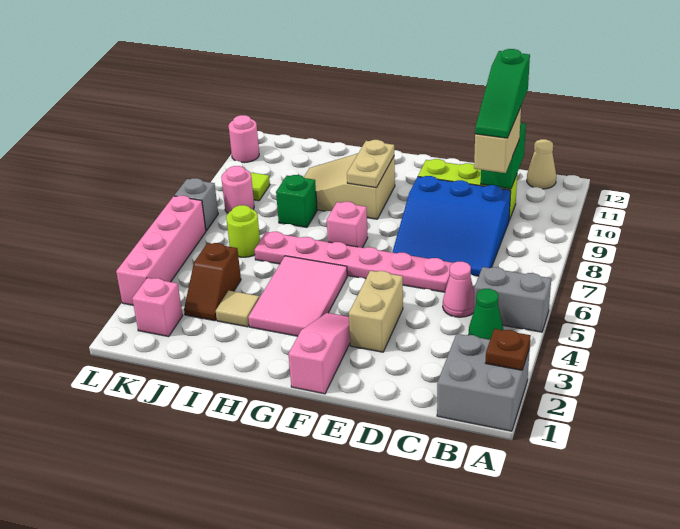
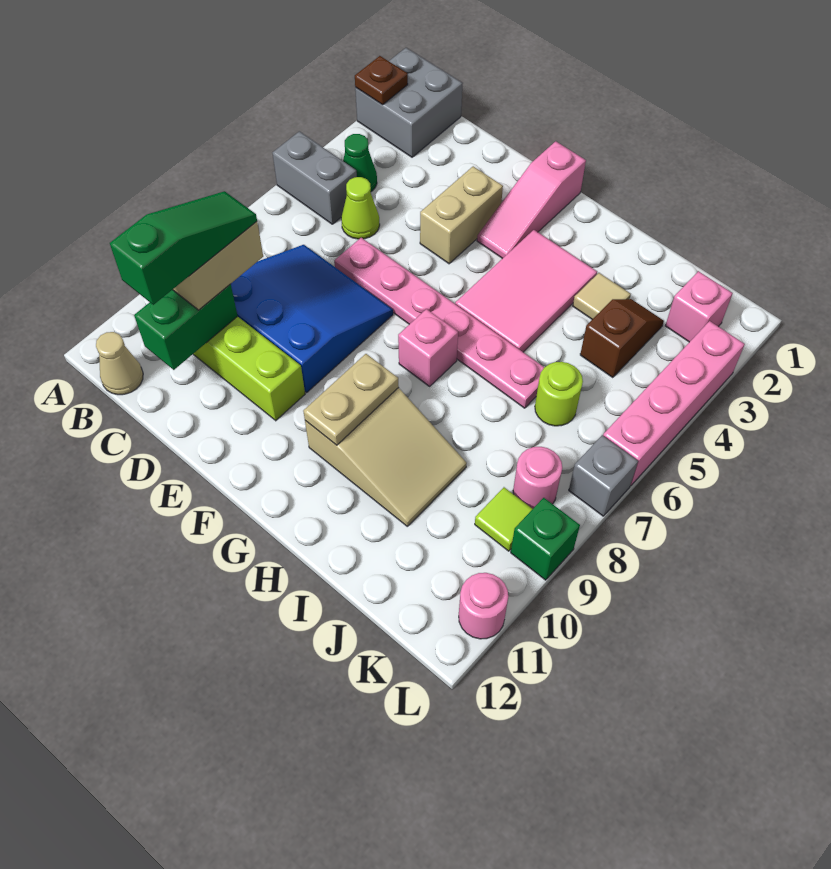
pink cone C5 level 1 -> lime cone C5 level 1
green brick I8 level 1 -> green brick L9 level 1

